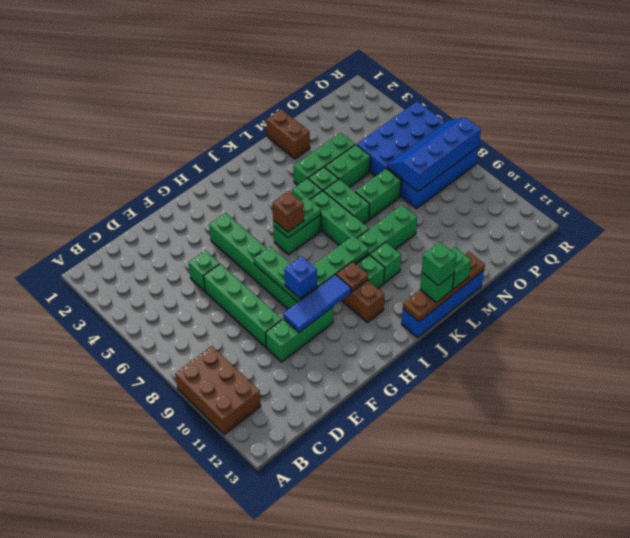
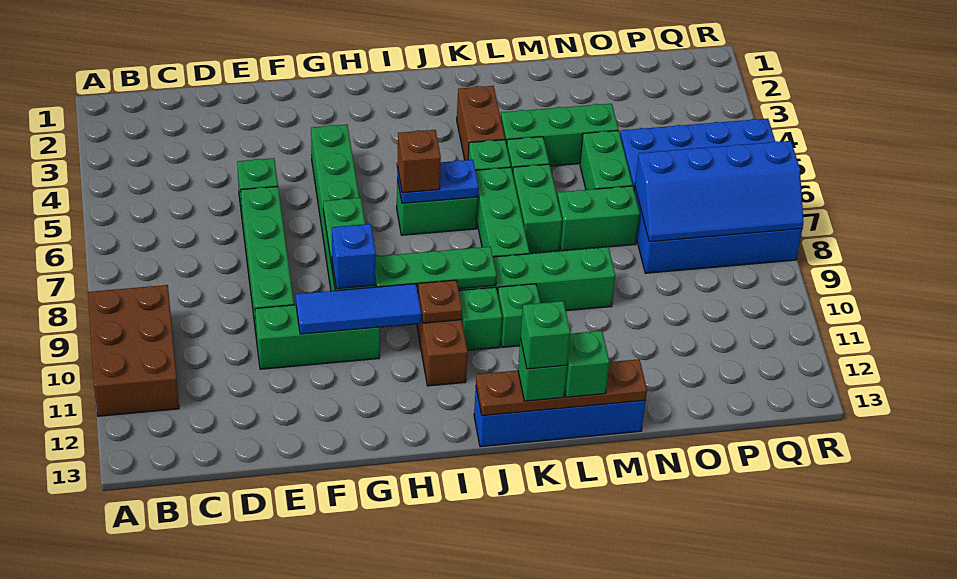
green plate I6:J6 level 2 -> blue plate I6:J6 level 2
brown brick M1:M2 level 1 -> brown brick K3:K4 level 1
green brick M5:N5 level 1 -> green brick N5:N6 level 1
blue slope O7:R8 level 2 top 8 -> blue slope O7:R8 level 2 top 7

